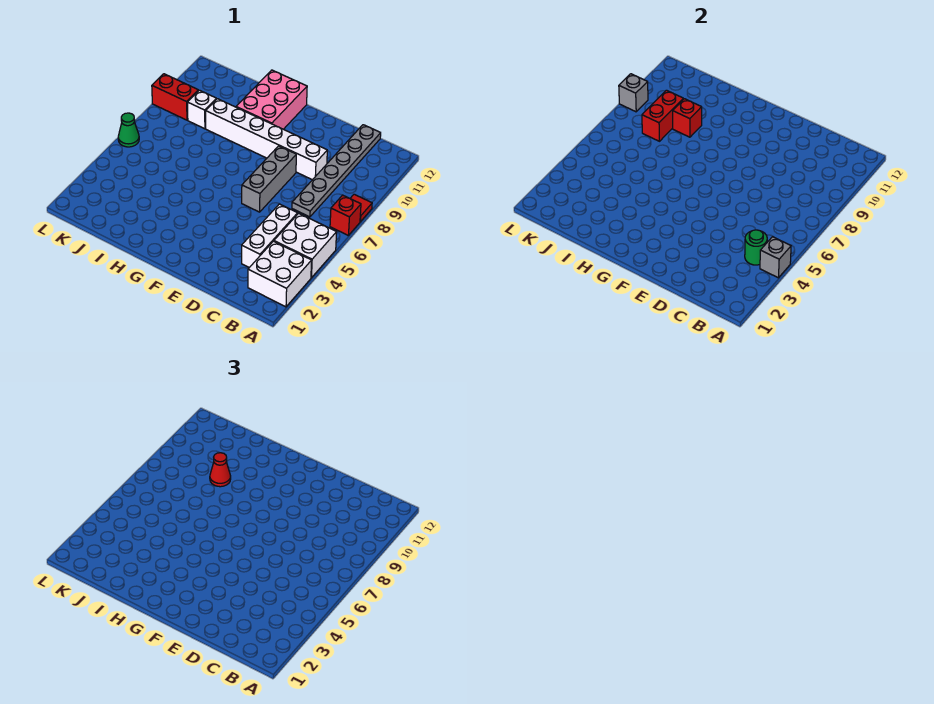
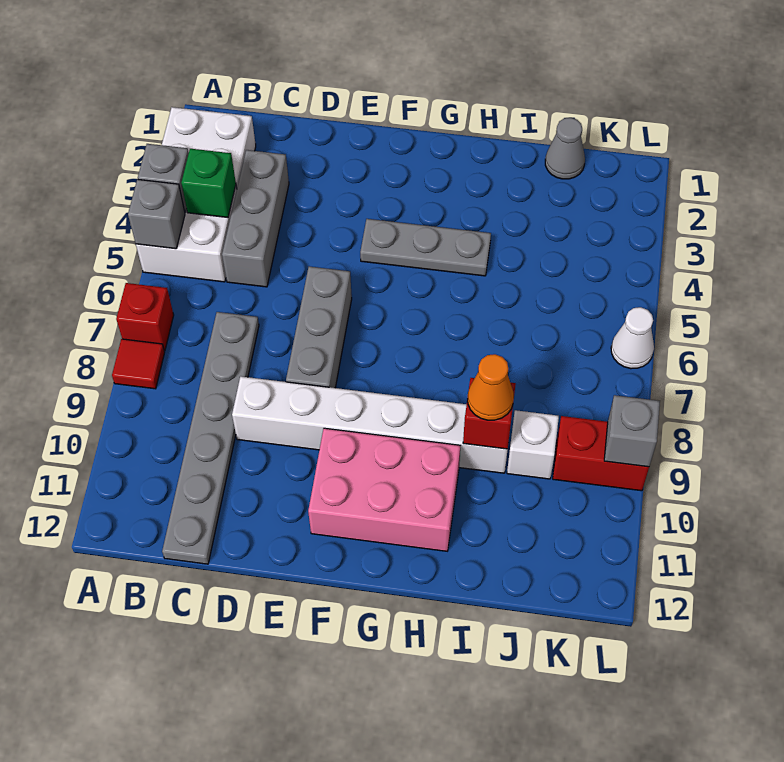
none -> grey brick A5 level 2
green round brick B4 level 2 -> green brick B4 level 2
white brick C3:C5 level 1 -> grey brick C3:C5 level 1
none -> grey plate F4:H4 level 1
pink brick G10:H12 level 1 -> pink brick F10:H11 level 1
red cone I9 level 3 -> orange cone I9 level 3
none -> grey cone J1 level 1
red brick J8:J9 level 2 -> none
green cone L6 level 1 -> white cone L6 level 1

